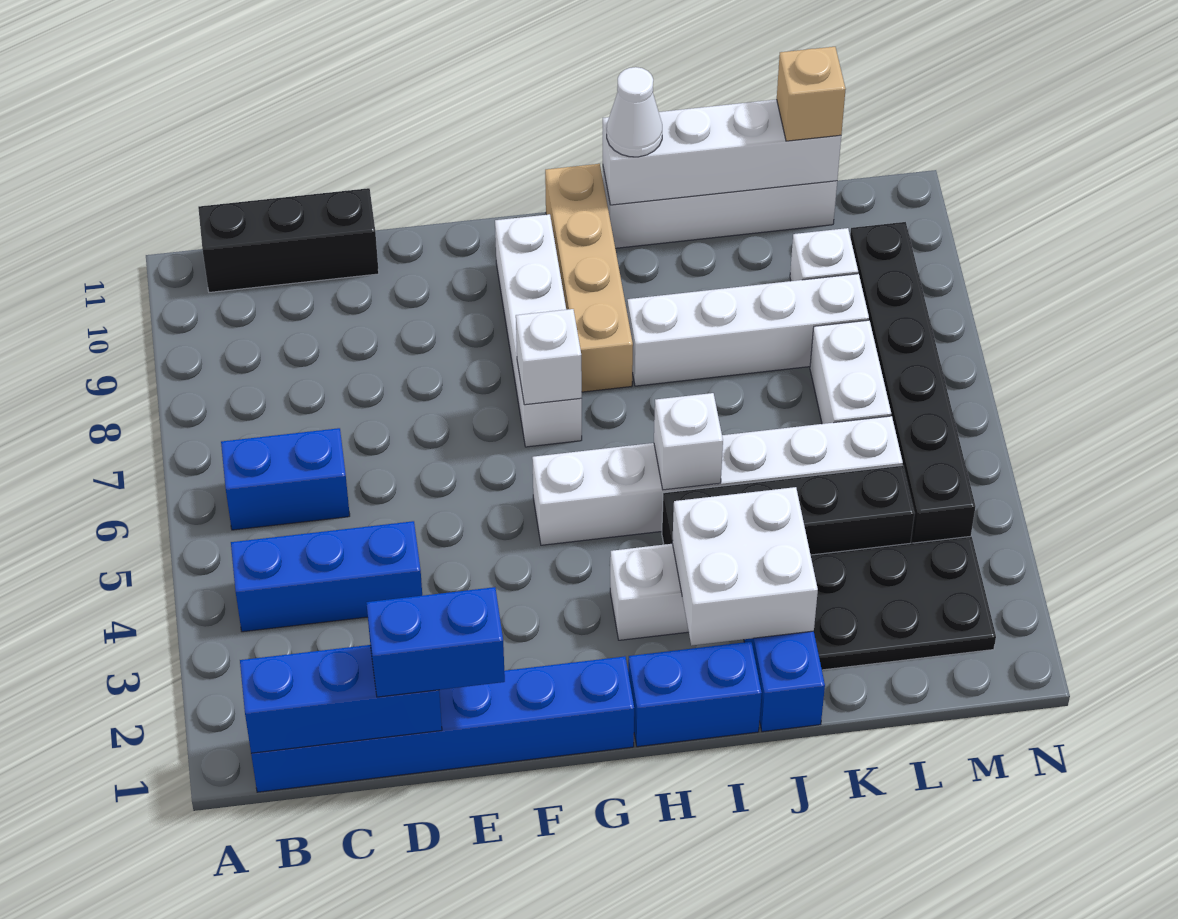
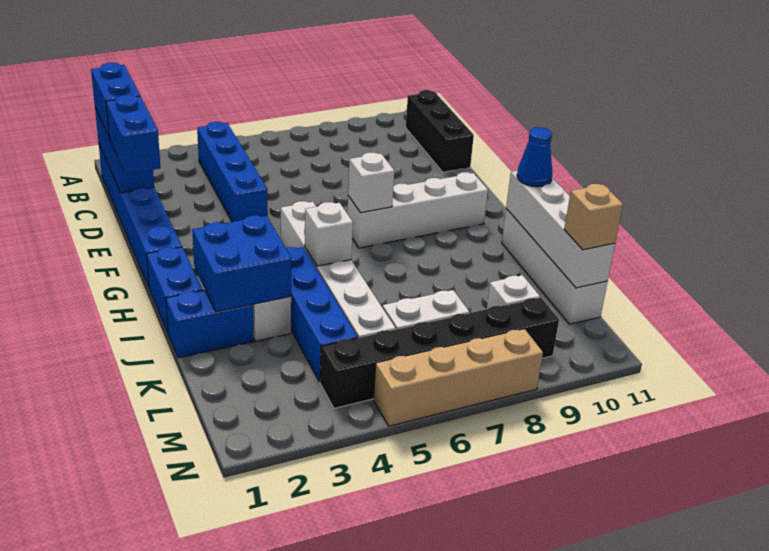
blue brick B4:D4 level 1 -> blue brick B4:E4 level 1
blue brick B6:C6 level 1 -> blue brick B1:C1 level 3
tan brick H8:H11 level 1 -> tan brick N5:N8 level 1
white brick I2:J3 level 2 -> blue brick I2:J3 level 2
black brick I4:L4 level 1 -> blue brick I4:L4 level 1
white brick I8:L8 level 1 -> none
white cone I11 level 3 -> blue cone I11 level 3
black plate K2:M3 level 1 -> none

